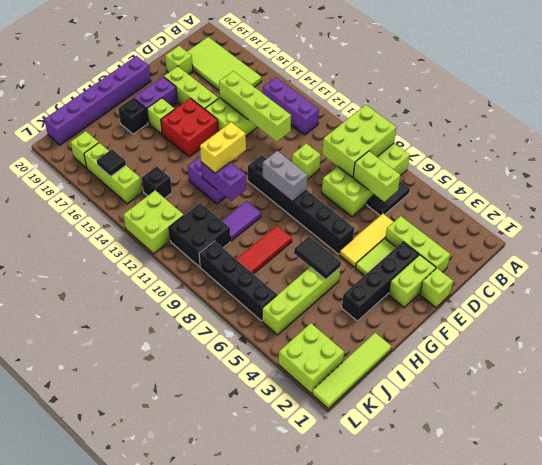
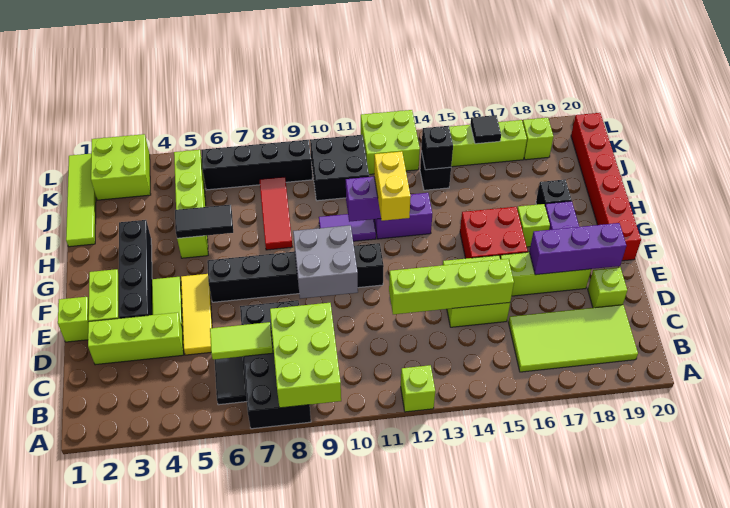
lime brick A7:D8 level 1 -> black brick A7:D8 level 1
purple brick B12:B14 level 1 -> purple brick E17:E19 level 2
lime brick C6:C7 level 2 -> lime tile C6:C7 level 2
lime brick D10 level 1 -> lime brick A12 level 1
grey brick F9:F10 level 2 -> grey brick E9:F10 level 2
purple brick F20:K20 level 1 -> red brick F20:K20 level 1
purple tile H10:I10 level 1 -> purple tile H10:H11 level 1
none -> black brick J14 level 2

